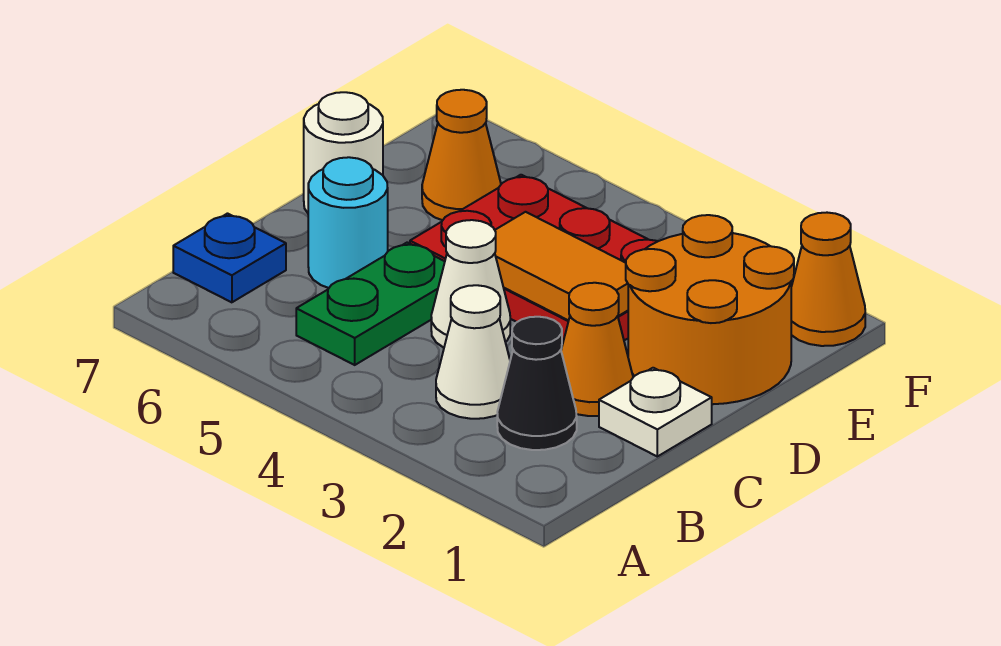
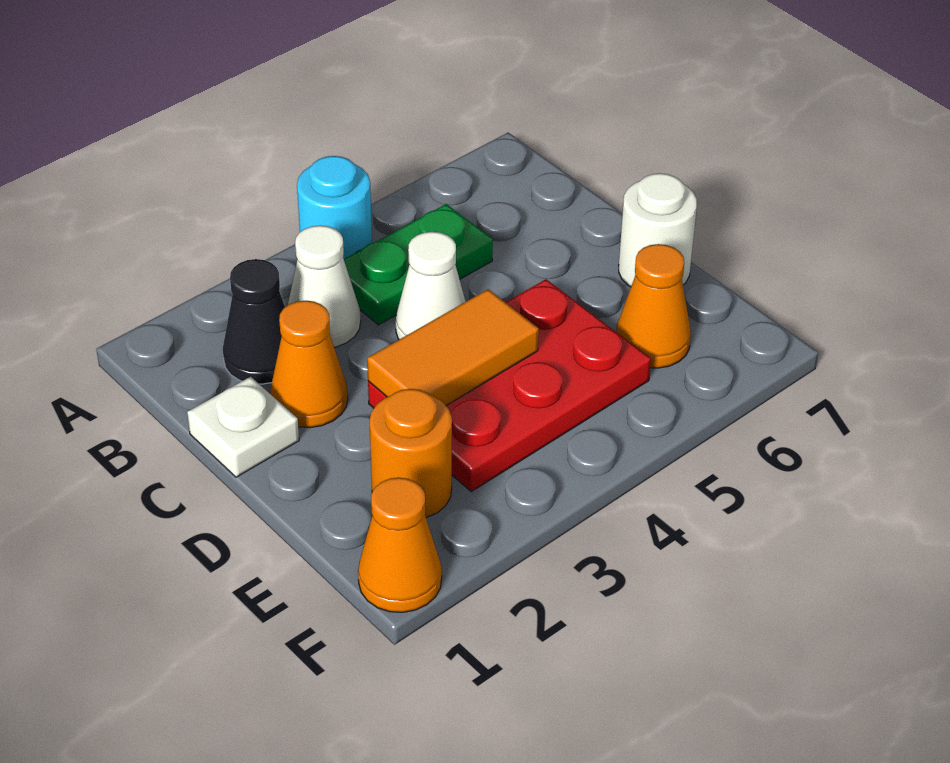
green plate B5:C5 level 1 -> green plate B4:B5 level 1
blue plate B7 level 1 -> none
cyan round brick C6 level 1 -> cyan round brick A4 level 1
orange round brick D1:E2 level 1 -> orange round brick E2 level 1

